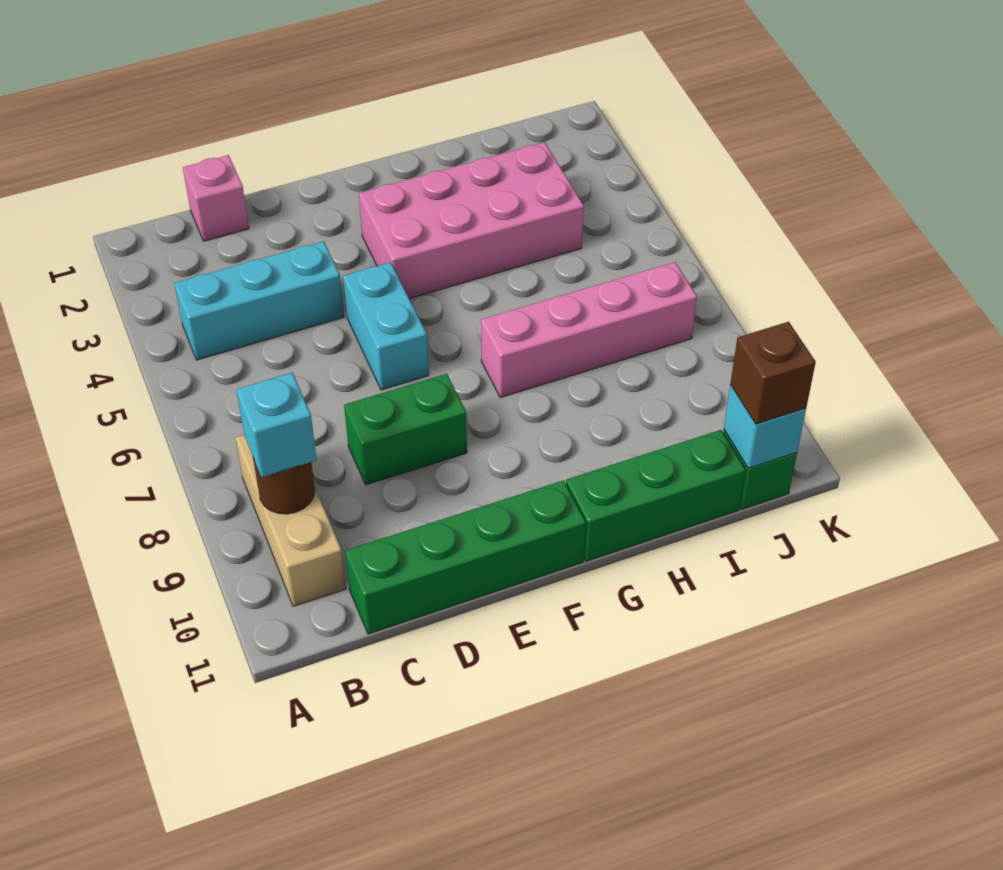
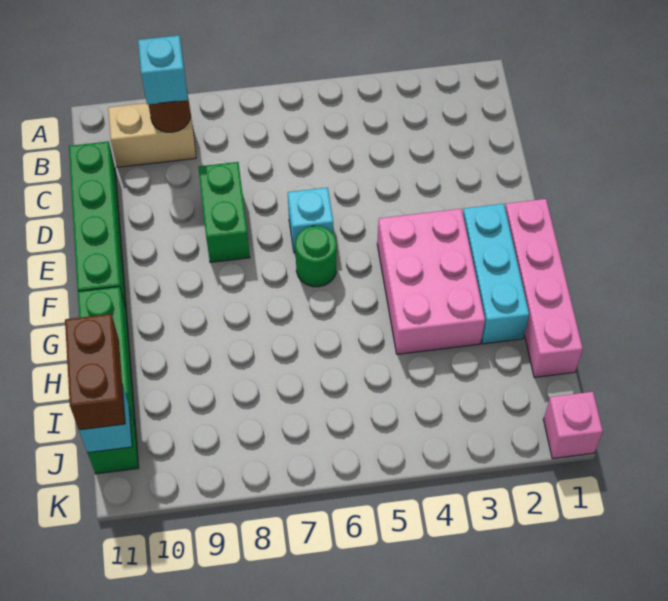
cyan brick B4:D4 level 1 -> cyan brick F2:H2 level 1
tan brick B8:B10 level 1 -> tan brick B9:B10 level 1
pink brick C1 level 1 -> pink brick K1 level 1
cyan brick E5:E6 level 1 -> cyan brick E6 level 1
pink brick F3:I4 level 1 -> pink brick F3:H4 level 1
none -> green round brick F6 level 1
pink brick G7:J7 level 1 -> pink brick F1:I1 level 1
brown brick J11 level 3 -> brown brick I11:J11 level 3

